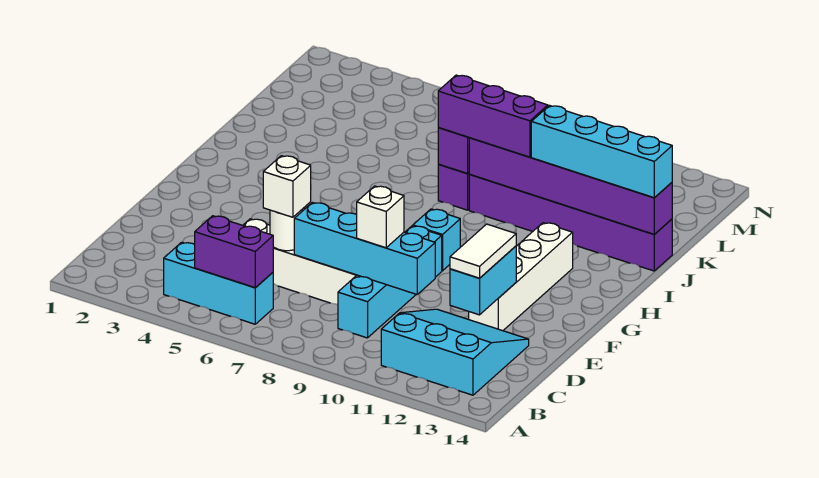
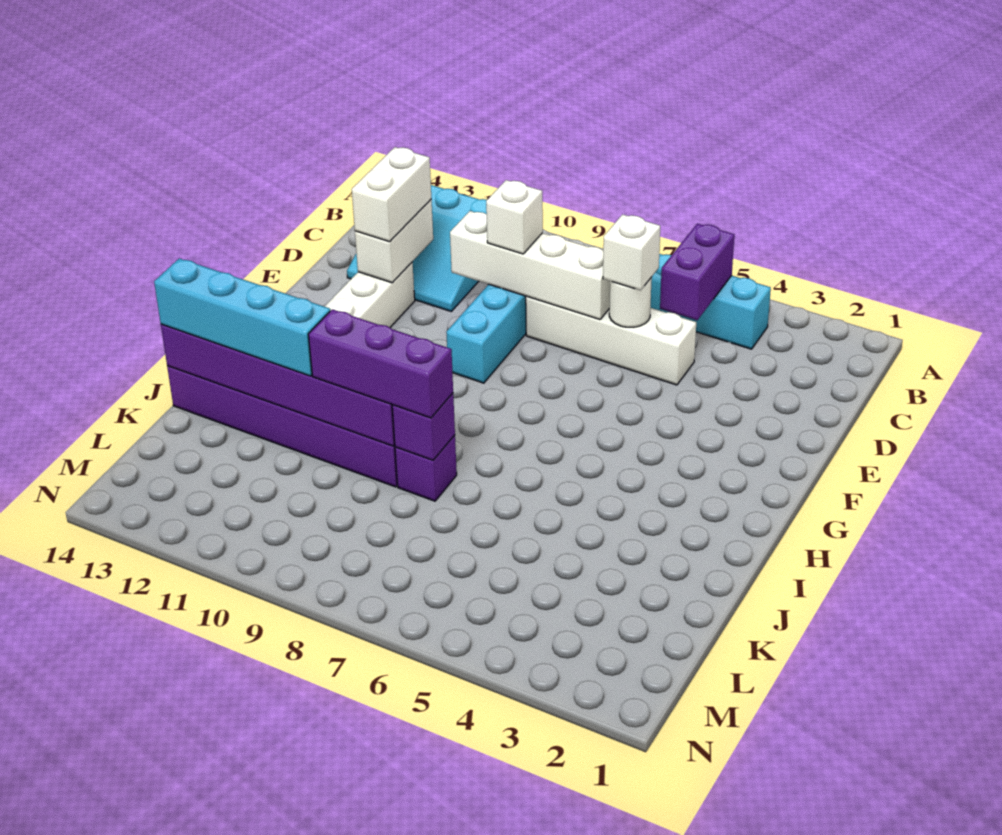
purple brick B5:B6 level 2 -> purple brick B5:C5 level 2
cyan brick D7:D10 level 2 -> white brick D7:D10 level 2
cyan brick D12:E12 level 2 -> white brick D12:E12 level 2
white tile D12:E12 level 3 -> white brick D12:E12 level 3
cyan brick G9 level 1 -> none

